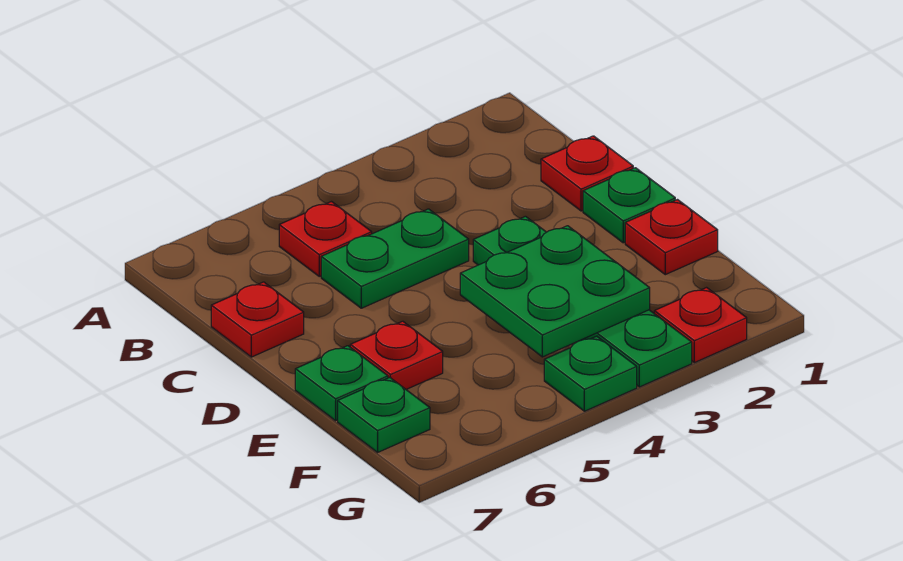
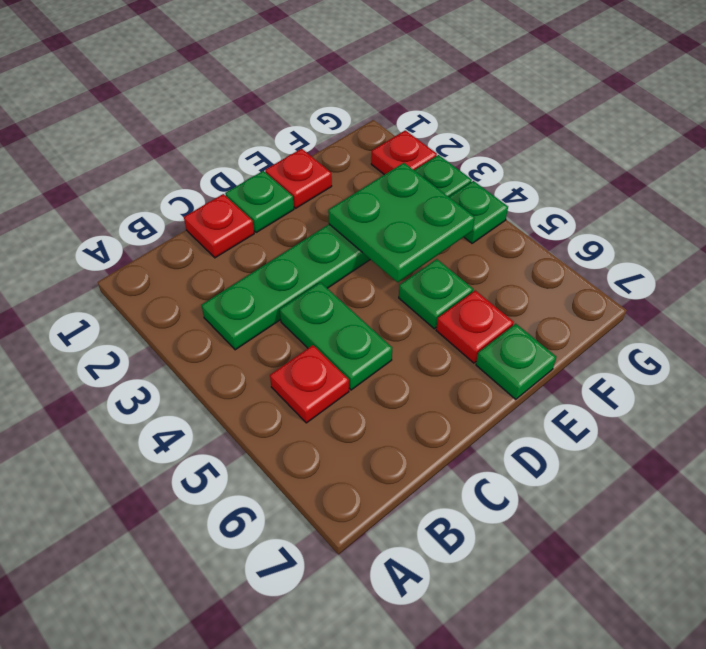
red plate C7 level 1 -> none
green plate D3:G3 level 1 -> green plate B3:G3 level 1
green plate F7 level 1 -> green plate E5 level 1

